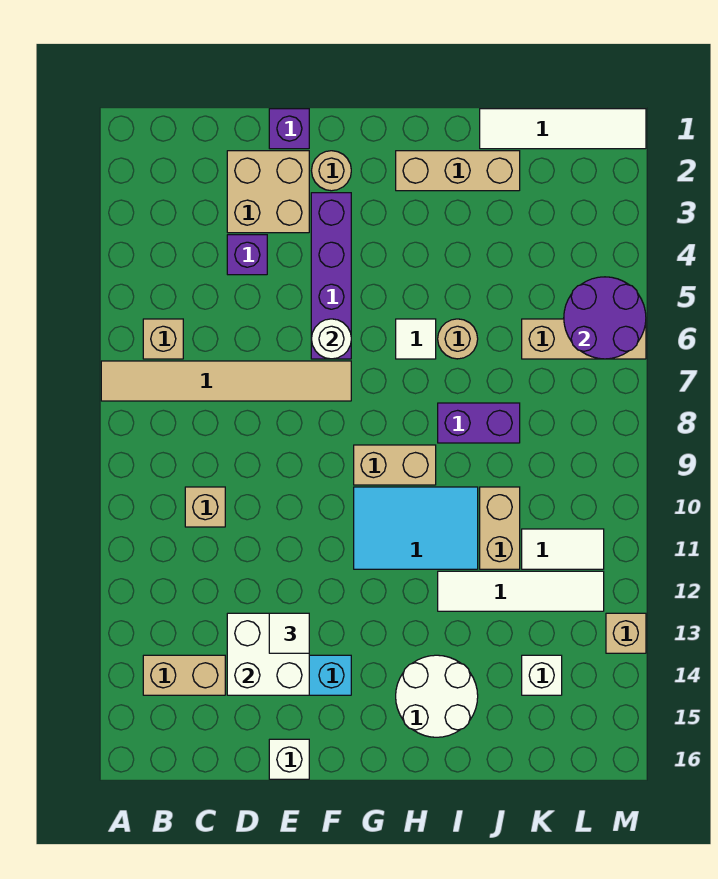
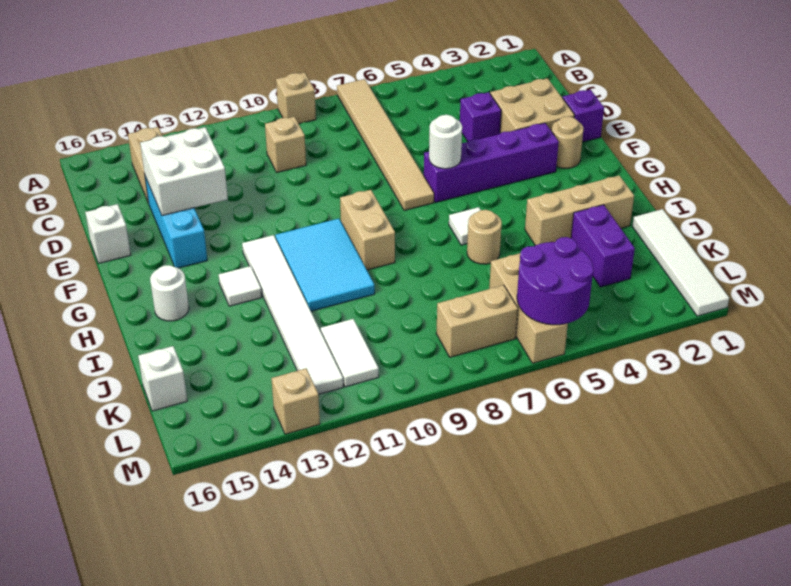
tan brick B6 level 1 -> tan brick A9 level 1
white tile E13 level 3 -> white tile H13 level 1
tan brick H2:J2 level 1 -> tan brick I2:I4 level 1
white round brick H14:I15 level 1 -> white round brick H15 level 1
purple brick I8:J8 level 1 -> purple brick J3:K3 level 1
white tile I12:L12 level 1 -> white tile G12:L12 level 1
tan brick J10:J11 level 1 -> tan brick L7:L8 level 1
white brick K14 level 1 -> white brick K16 level 1

